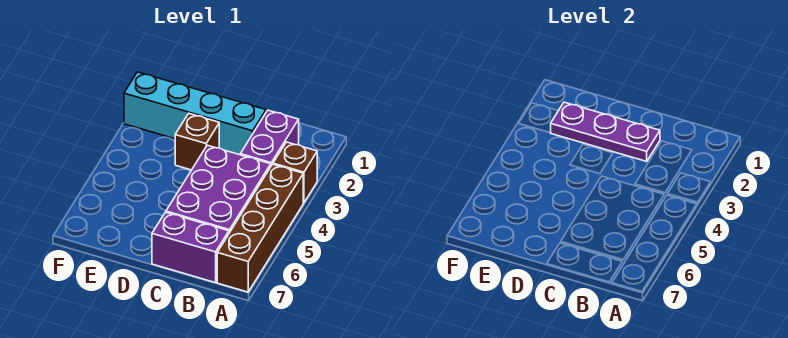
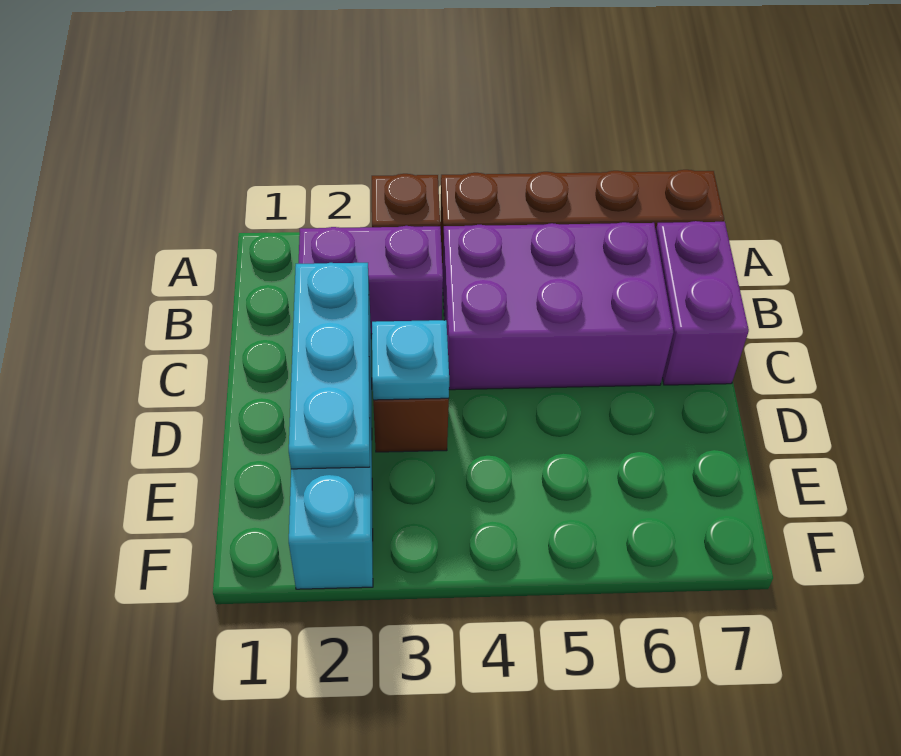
purple plate C2:E2 level 2 -> cyan plate C2:E2 level 2
none -> cyan plate D3 level 2

